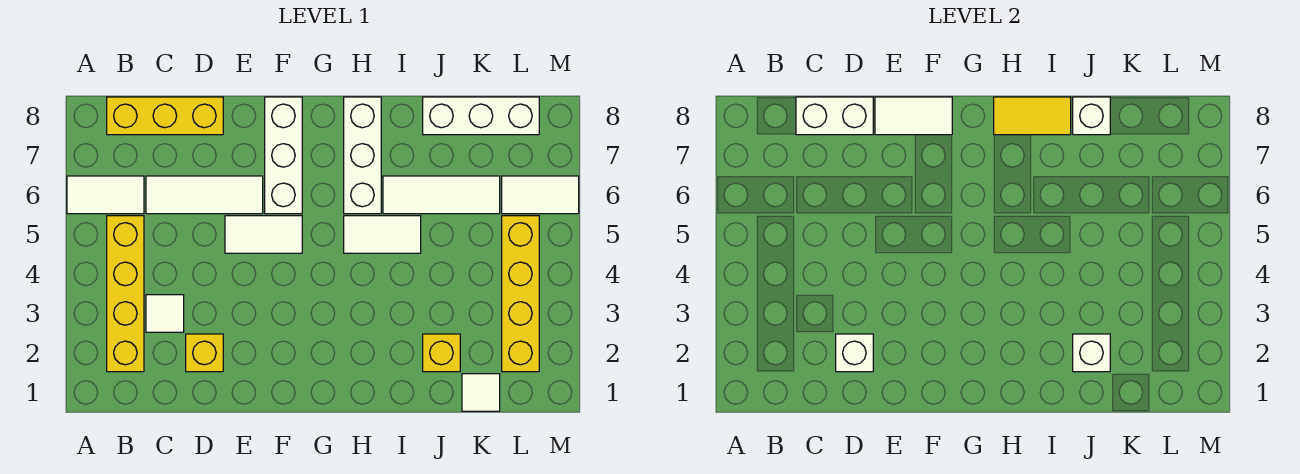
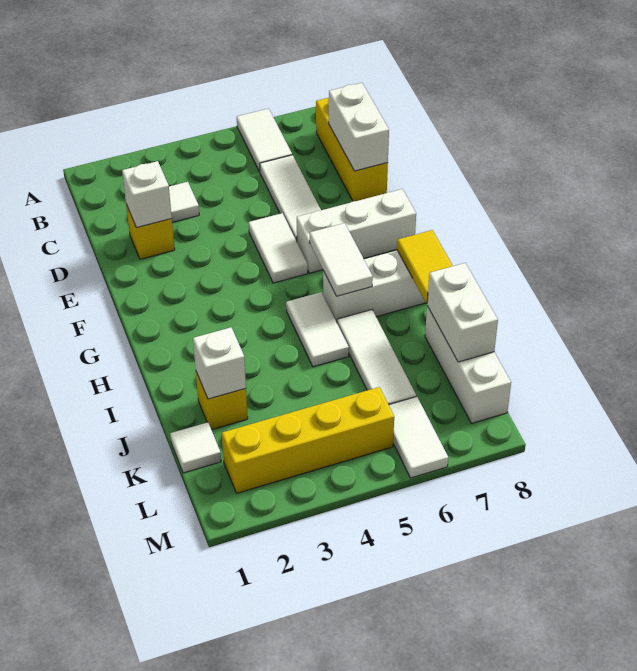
yellow brick B2:B5 level 1 -> none
white tile E8:F8 level 2 -> white tile G6:H6 level 2
white brick J8 level 2 -> white brick J8:K8 level 2

